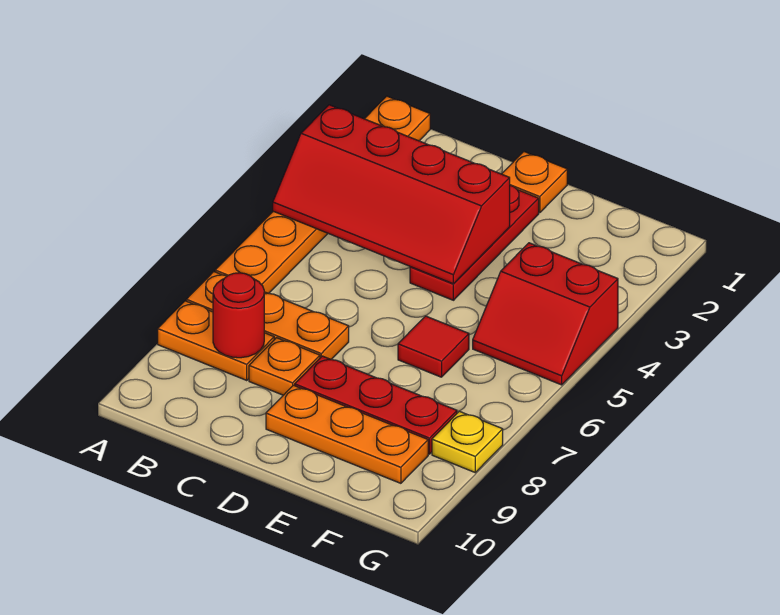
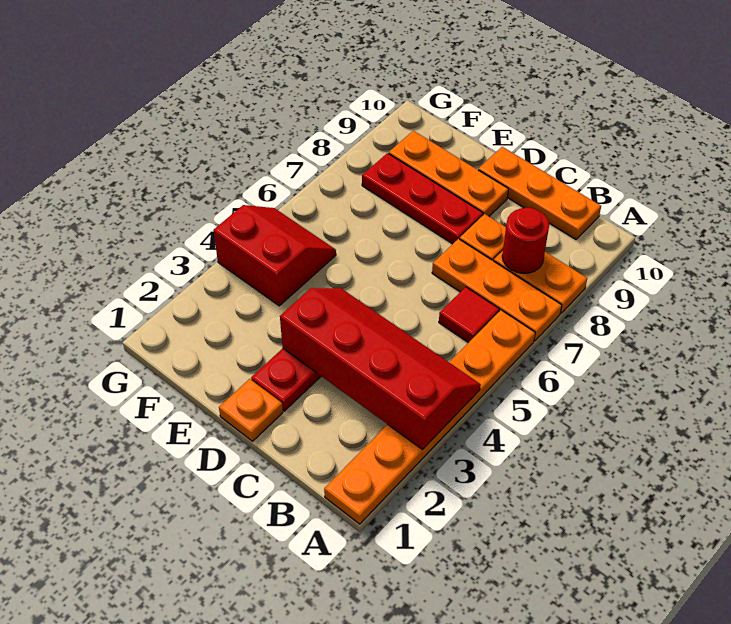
none -> orange plate B10:D10 level 1
red tile E6 level 1 -> red tile B6 level 1
yellow plate G8 level 1 -> none

